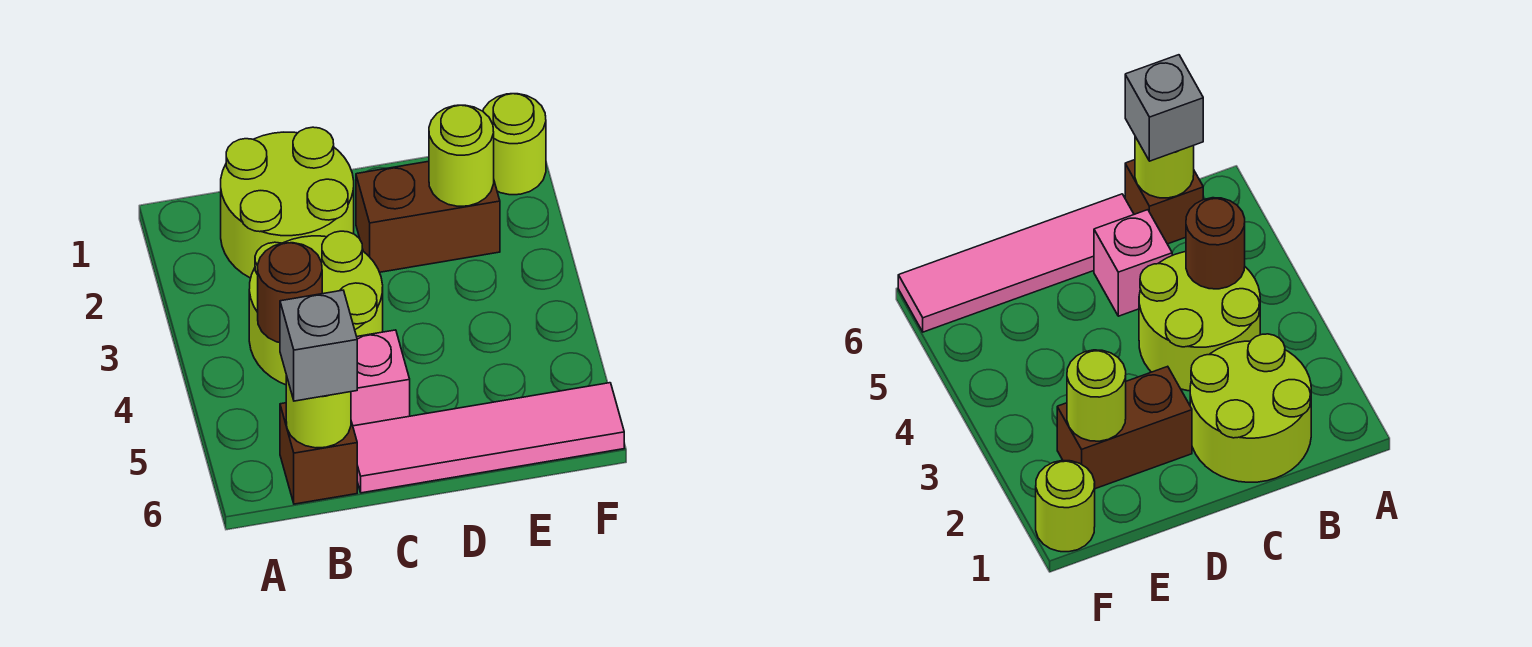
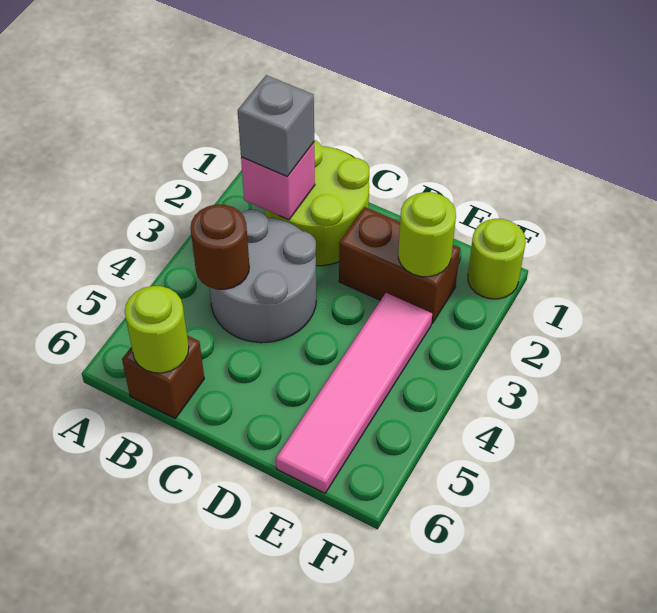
lime round brick B3:C4 level 1 -> grey round brick B3:C4 level 1
grey brick B6 level 3 -> grey brick B2 level 3
pink brick C5 level 1 -> pink brick B2 level 2
pink tile C6:F6 level 1 -> pink tile E3:E6 level 1

